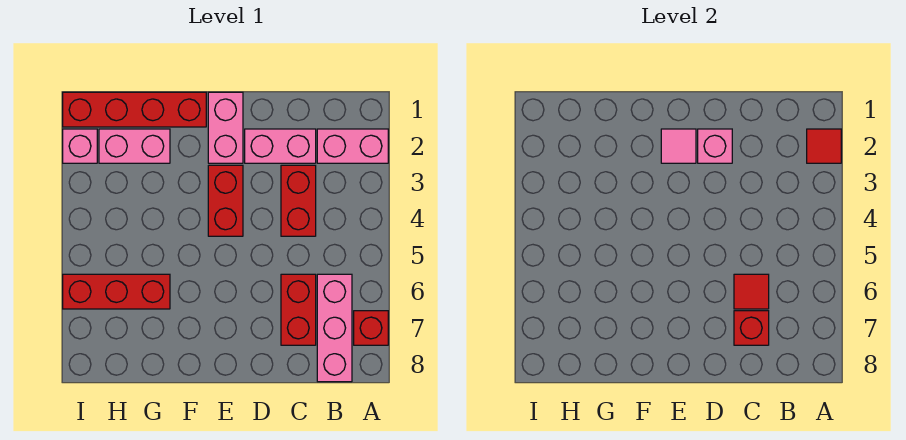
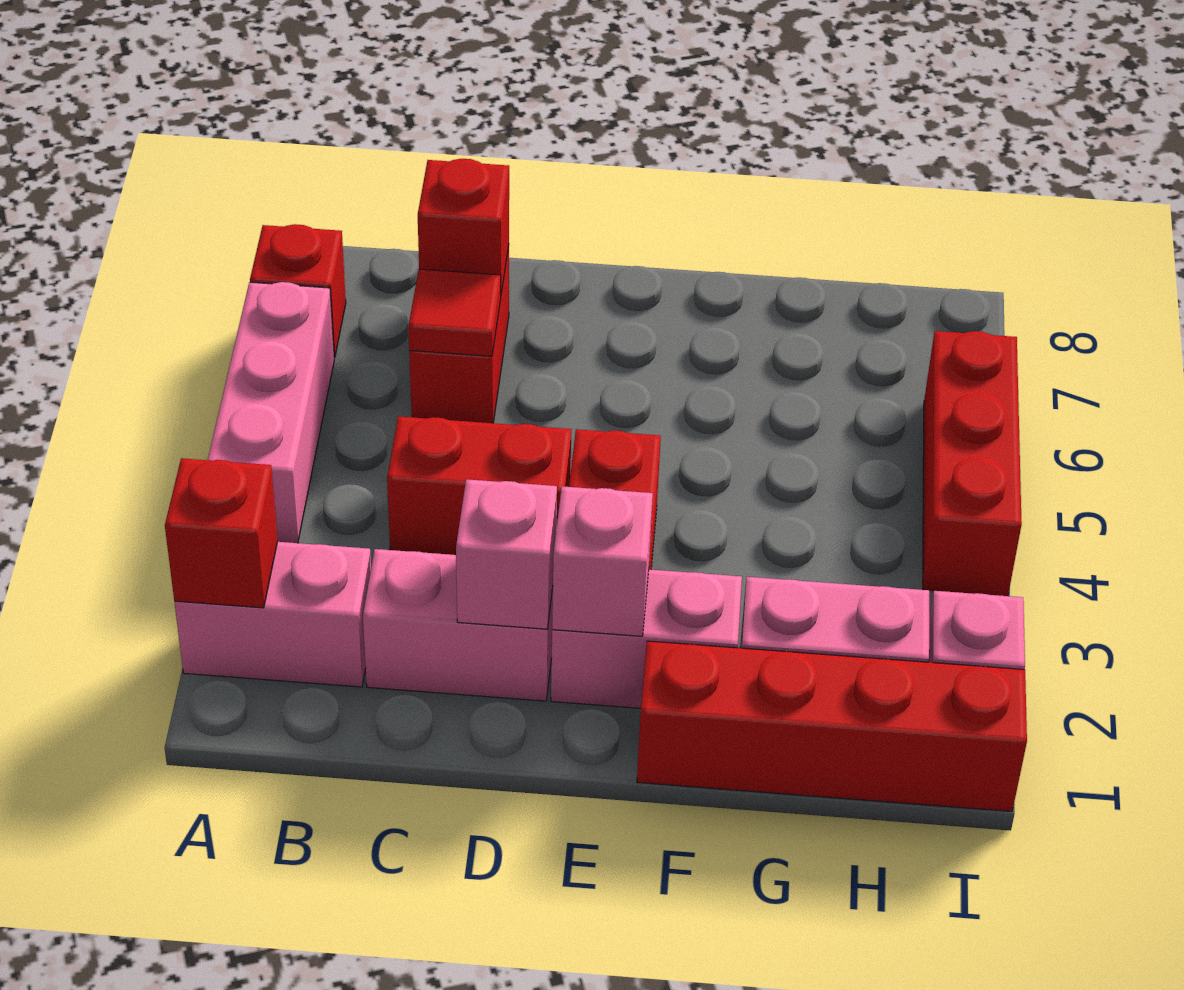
red tile A2 level 2 -> red brick A2 level 2
pink brick B6:B8 level 1 -> pink brick A4:A6 level 1
red brick C3:C4 level 1 -> red brick C4:D4 level 1
pink brick E1:E2 level 1 -> pink brick E2:F2 level 1
pink tile E2 level 2 -> pink brick E2 level 2
red brick G6:I6 level 1 -> red brick I4:I6 level 1

